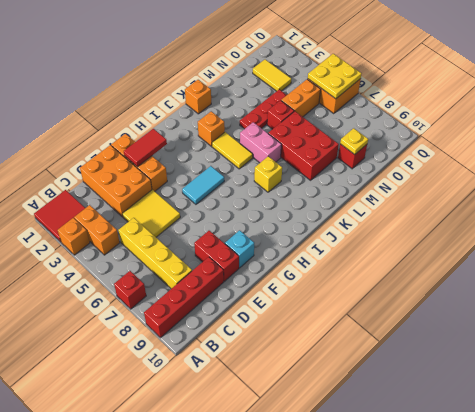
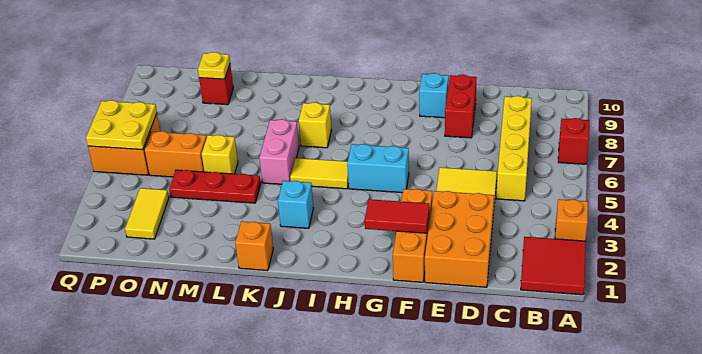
red brick A9:D9 level 1 -> none
orange brick B3:B4 level 1 -> none
cyan tile G5:H5 level 1 -> cyan brick G5:H5 level 1
orange brick J3 level 1 -> cyan brick J3 level 1
yellow tile J4:J5 level 1 -> yellow tile I5:J5 level 1
red brick L6:M8 level 1 -> none
red brick M5 level 1 -> yellow brick M5 level 1

